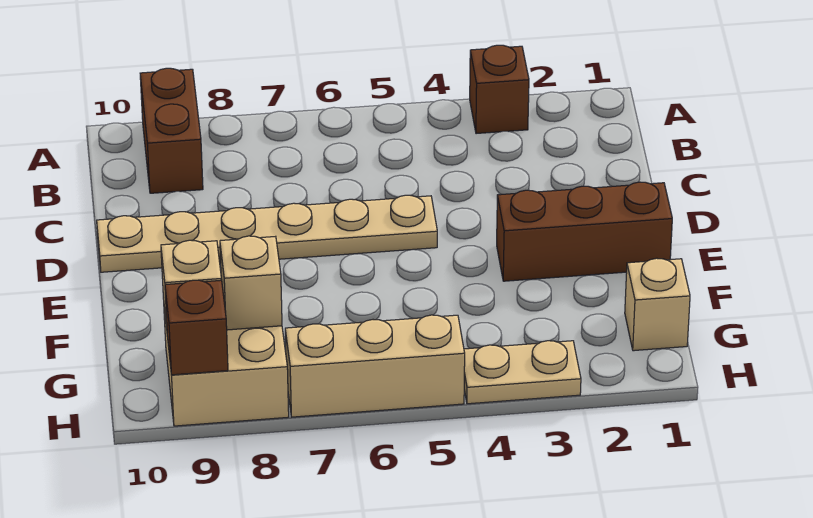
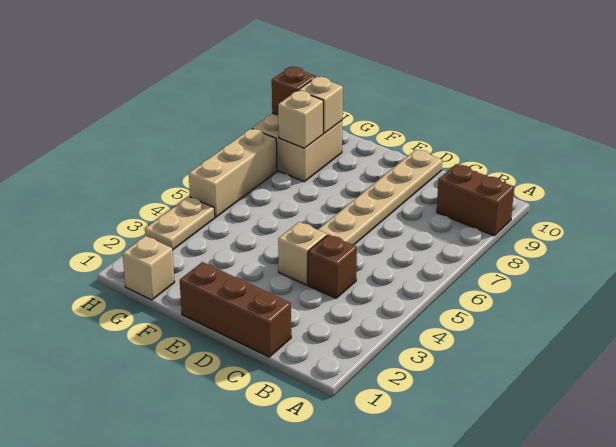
brown brick A3 level 1 -> brown brick C4 level 1
none -> tan brick D4 level 1
brown brick E1:E3 level 1 -> brown brick C1:E1 level 1

